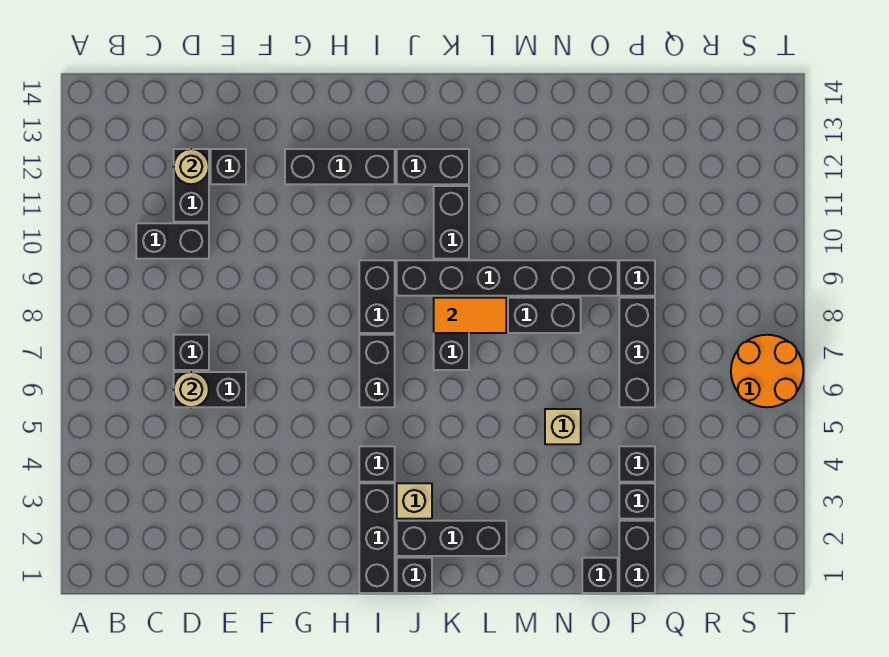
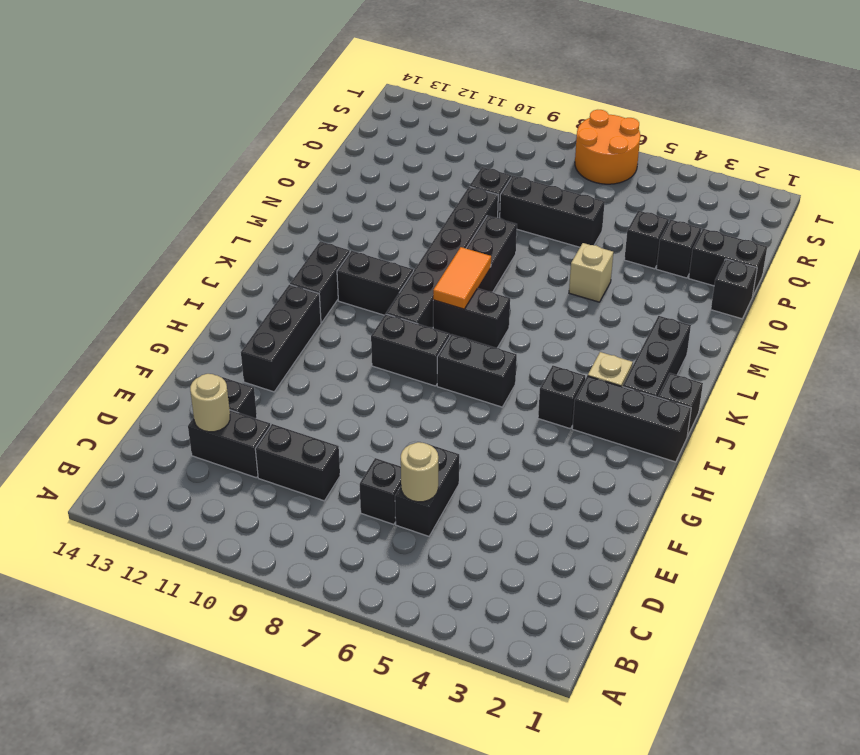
black brick C10:D10 level 1 -> black brick D9:D10 level 1

